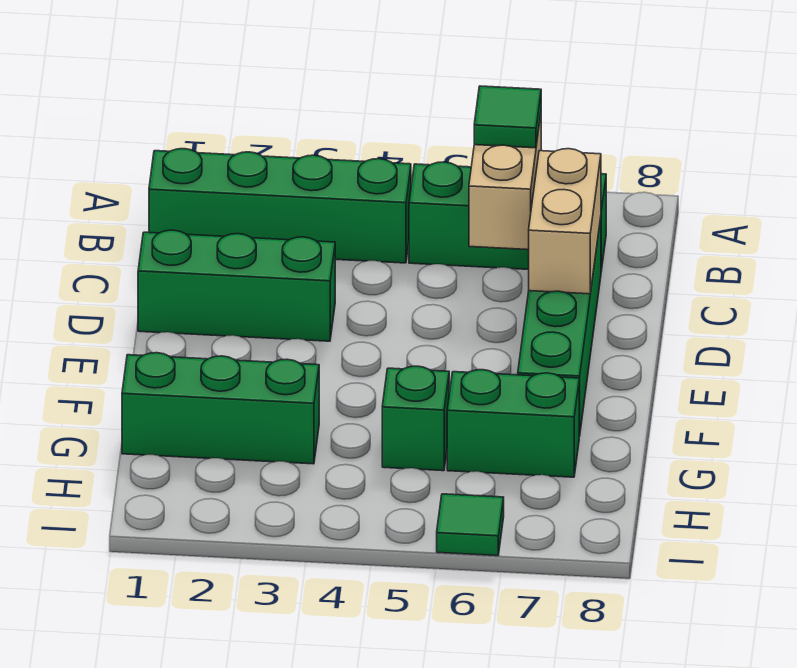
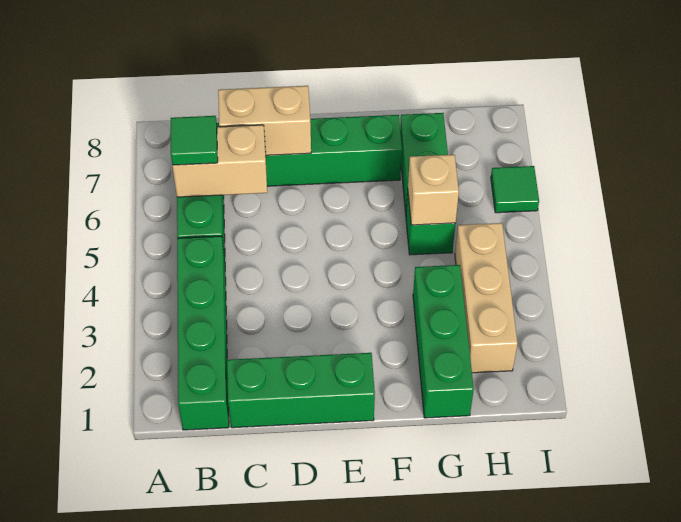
green brick D1:D3 level 1 -> green brick C1:E1 level 1
none -> tan brick G5 level 2
none -> tan brick H2:H4 level 1

